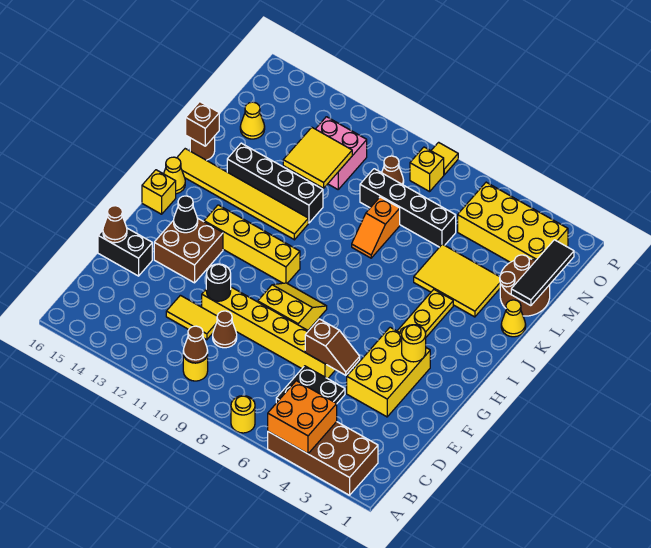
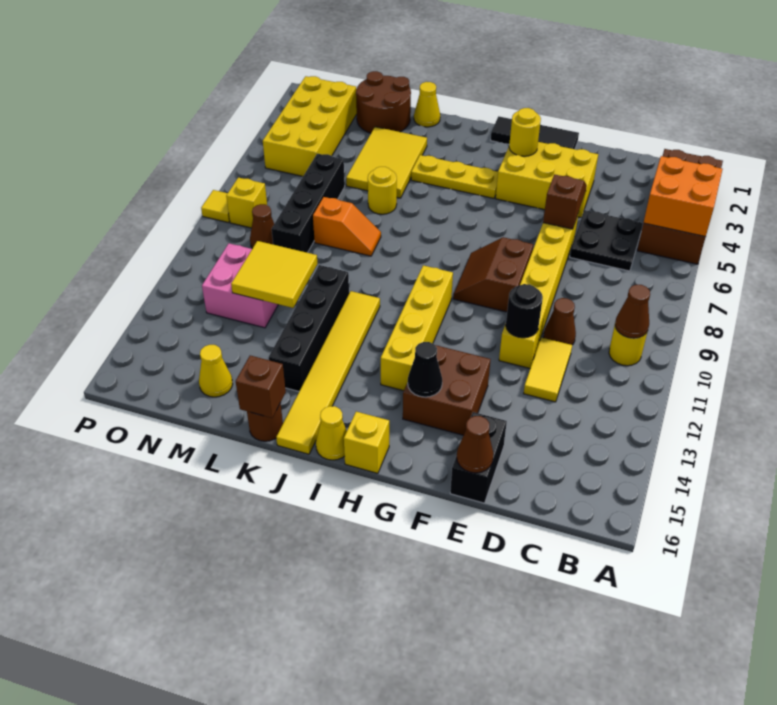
yellow round brick A7 level 1 -> yellow round brick K6 level 1
yellow slope F8:G9 level 1 top F -> brown slope F8:G9 level 1 top F
black tile L1:N1 level 2 -> black tile F1:H1 level 1

